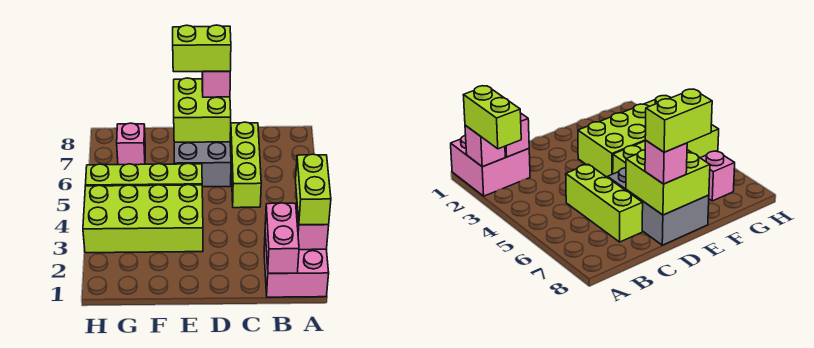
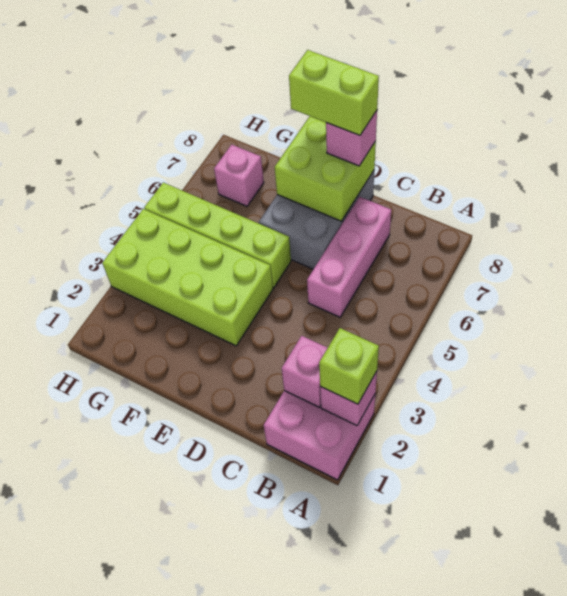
lime brick A2:A3 level 3 -> lime brick A2 level 3
pink brick B1:B2 level 2 -> pink brick B2 level 2
lime brick C5:C7 level 1 -> pink brick C5:C7 level 1

